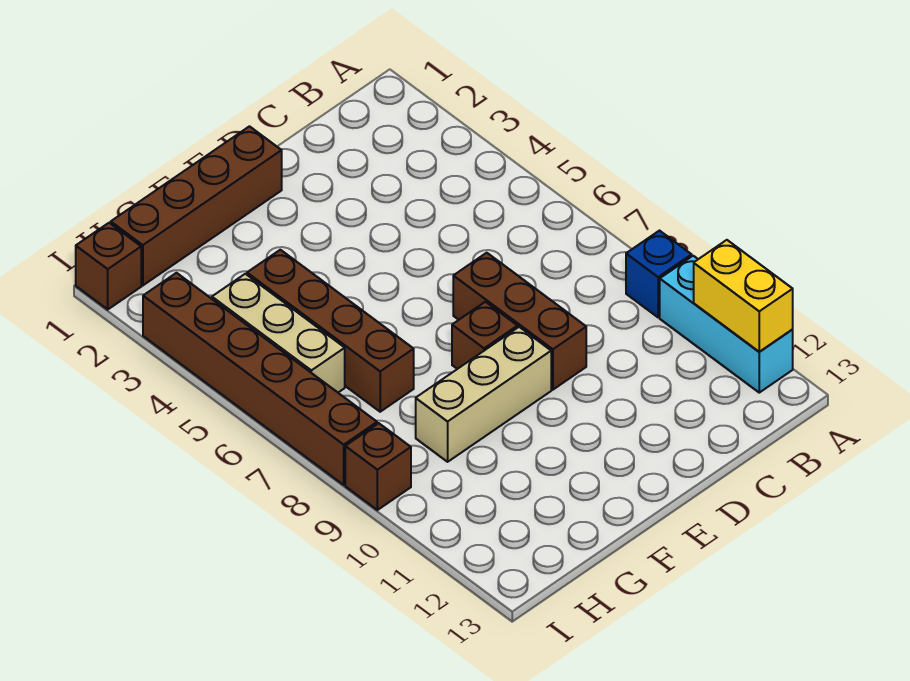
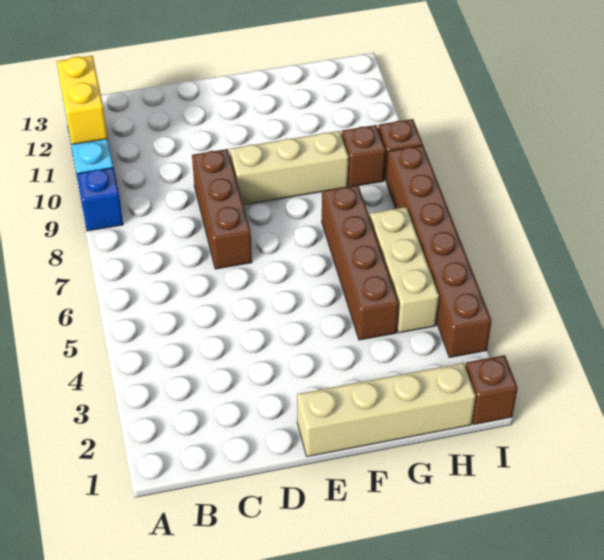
brown brick E1:H1 level 1 -> tan brick E1:H1 level 1
brown brick E8 level 1 -> brown brick H9 level 1

